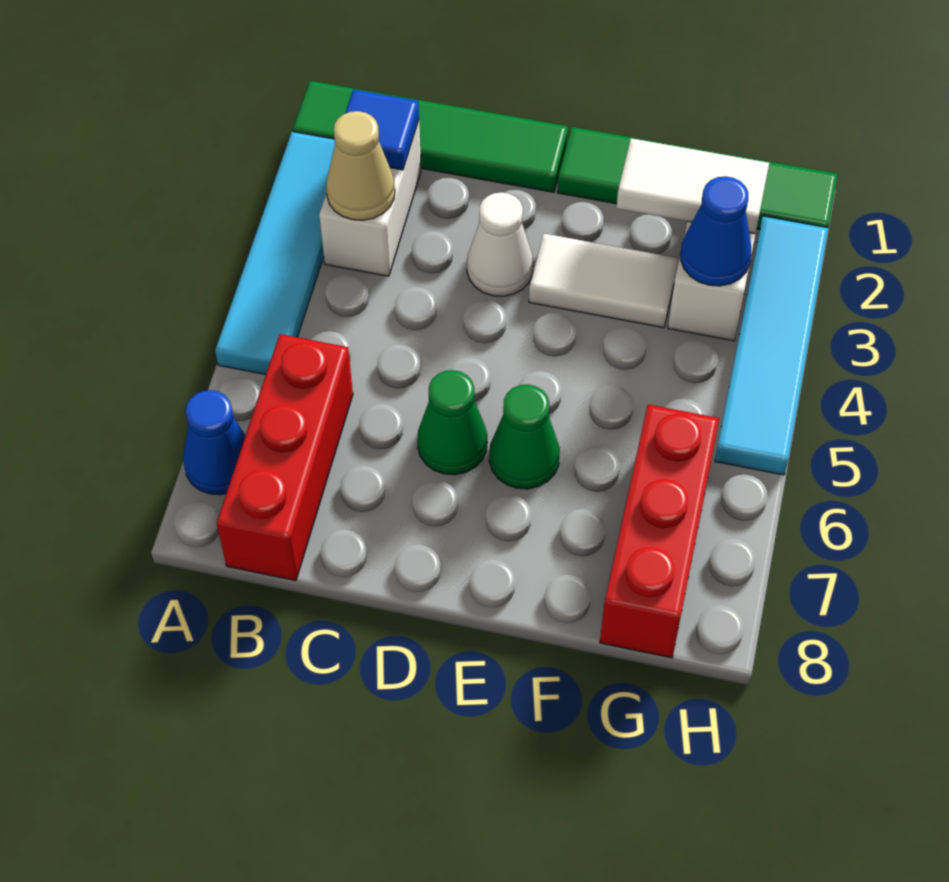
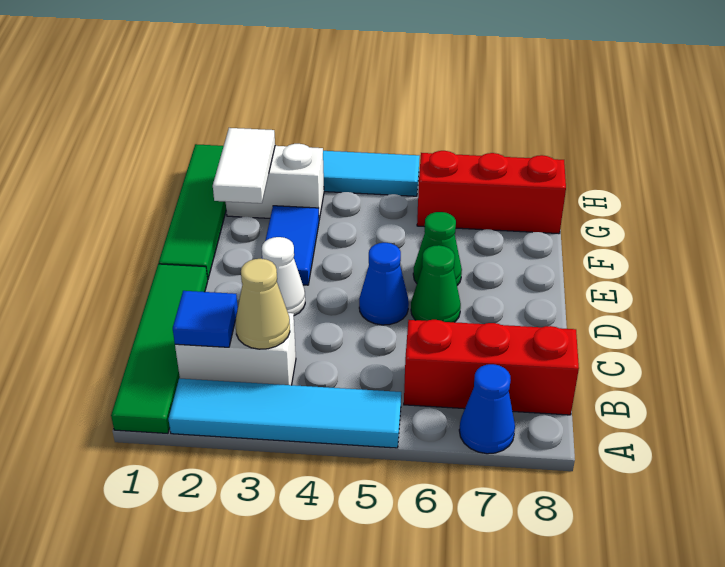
white tile E3:F3 level 1 -> blue tile E3:F3 level 1
blue cone G3 level 2 -> blue cone D5 level 1

